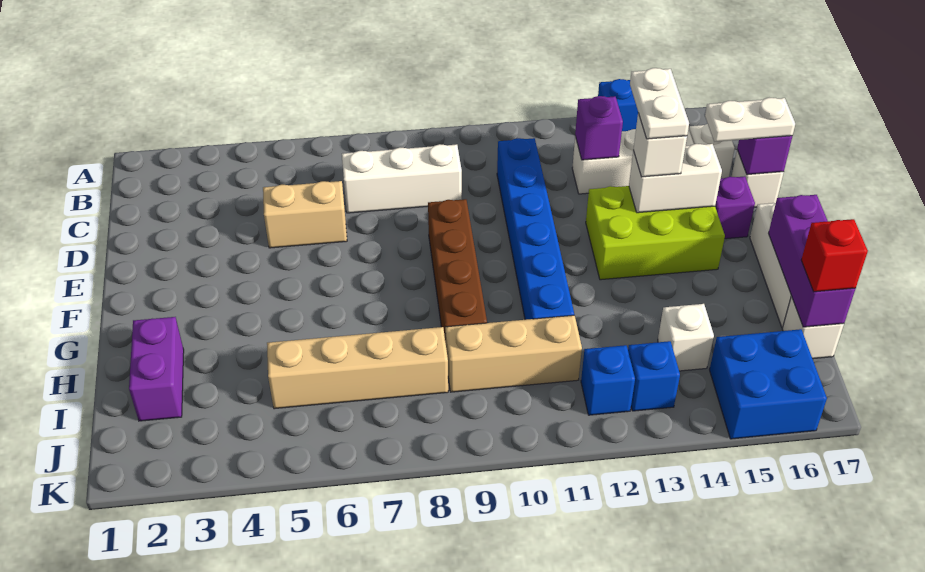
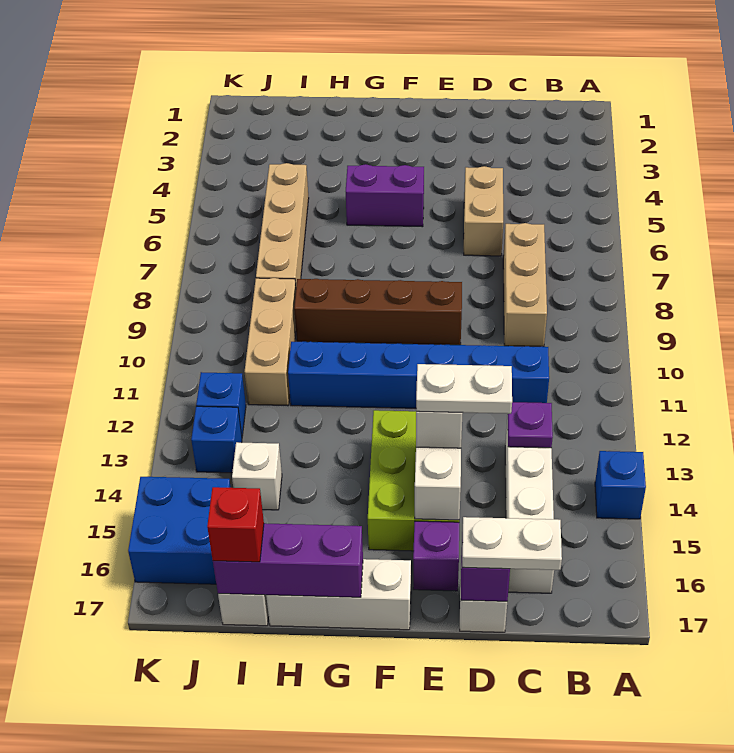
white brick C7:C9 level 1 -> tan brick C7:C9 level 1
purple brick C13 level 2 -> purple plate C13 level 2
white plate D16:D17 level 3 -> white plate C17:D17 level 3
purple brick H2:I2 level 1 -> purple brick F5:G5 level 1

